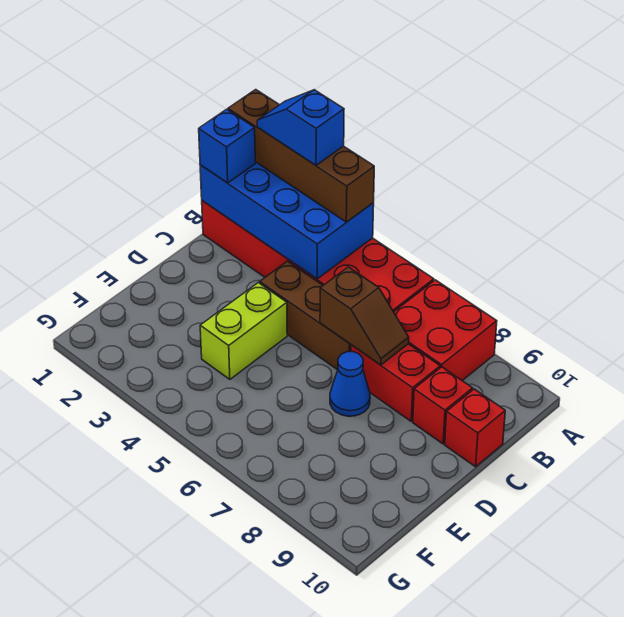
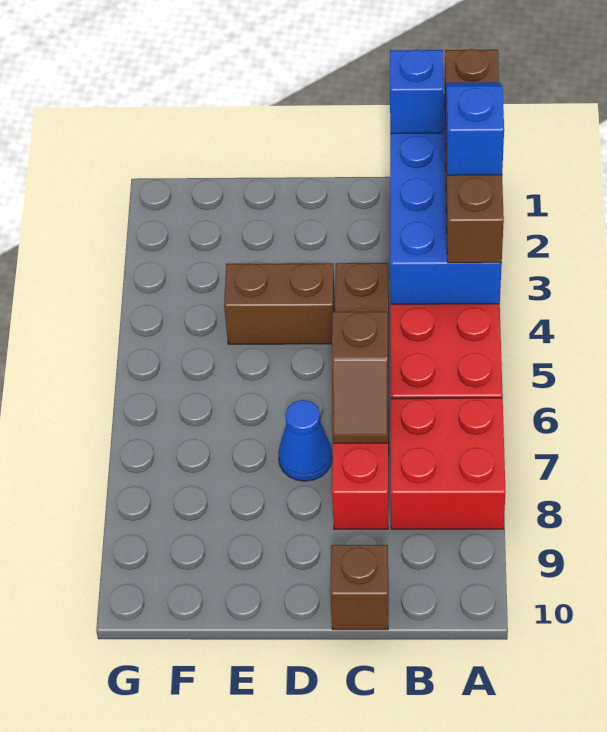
red brick C9 level 1 -> none
red brick C10 level 1 -> brown brick C10 level 1
lime brick D4:E4 level 1 -> brown brick D4:E4 level 1

